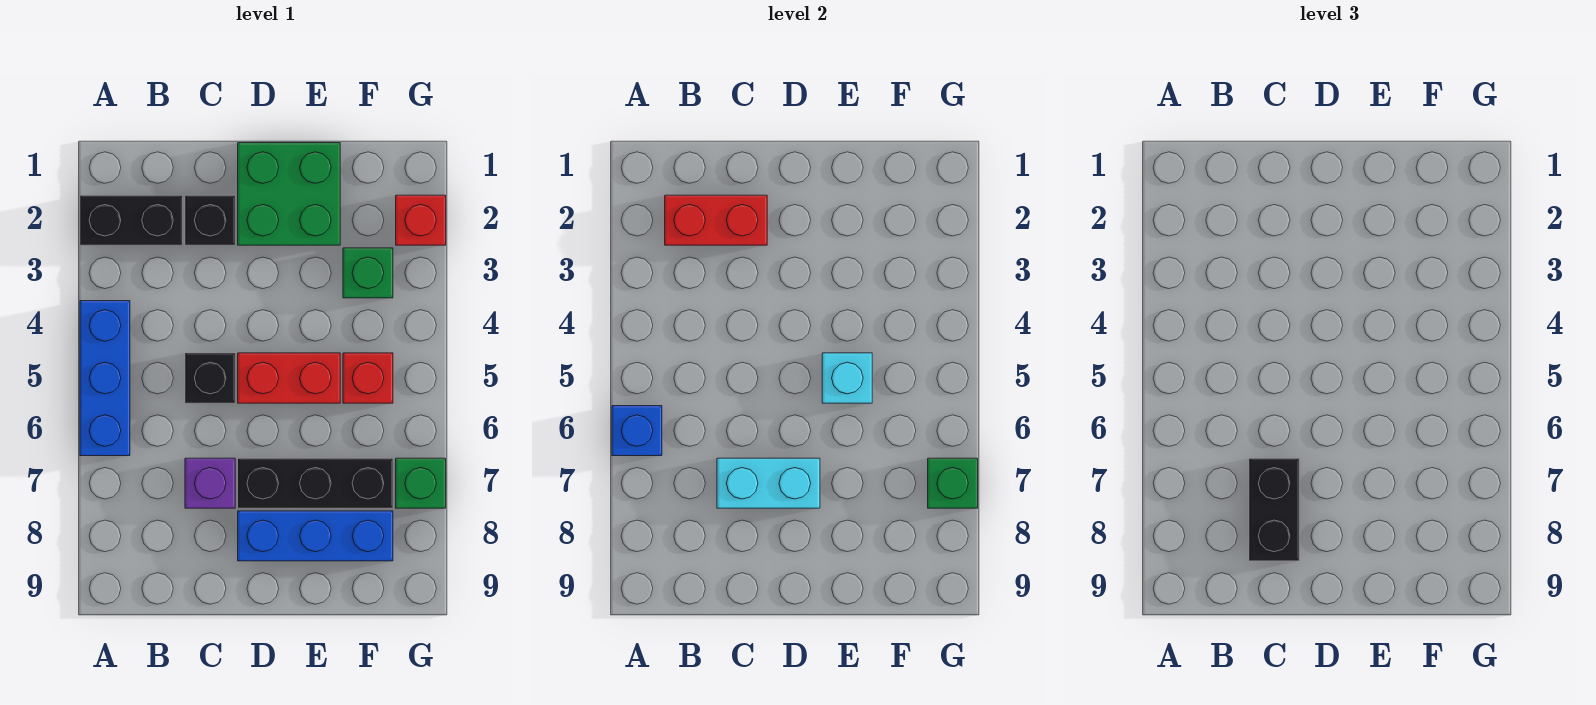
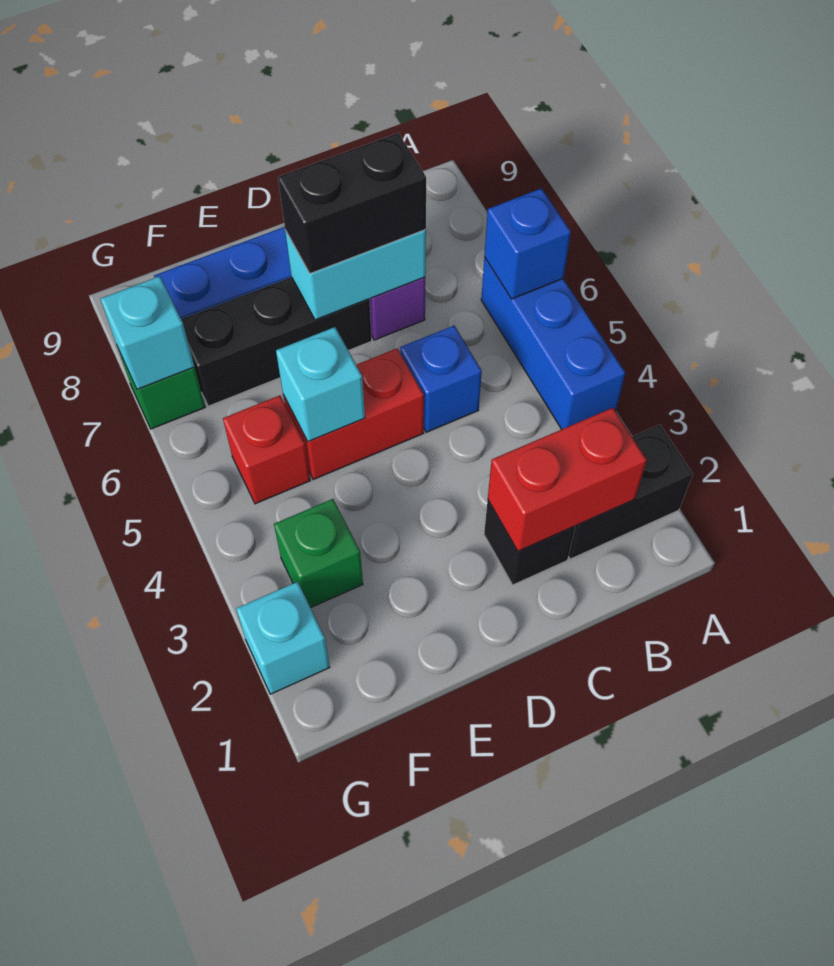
black brick C5 level 1 -> blue brick C5 level 1
black brick C7:C8 level 3 -> black brick C7:D7 level 3
green brick D1:E2 level 1 -> none
red brick G2 level 1 -> cyan brick G2 level 1
green brick G7 level 2 -> cyan brick G7 level 2

